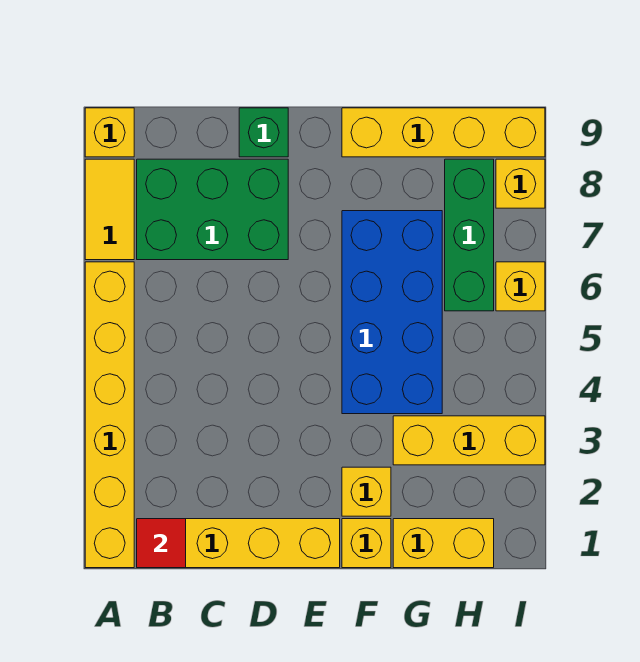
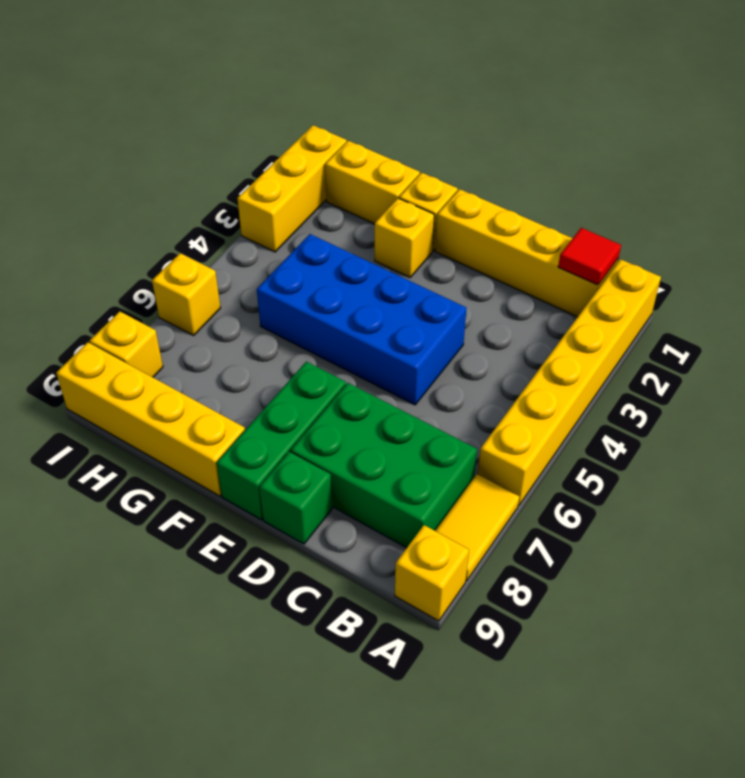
blue brick F4:G7 level 1 -> blue brick D4:G5 level 1
yellow brick G3:I3 level 1 -> yellow brick I1:I3 level 1
green brick H6:H8 level 1 -> green brick E7:E9 level 1

